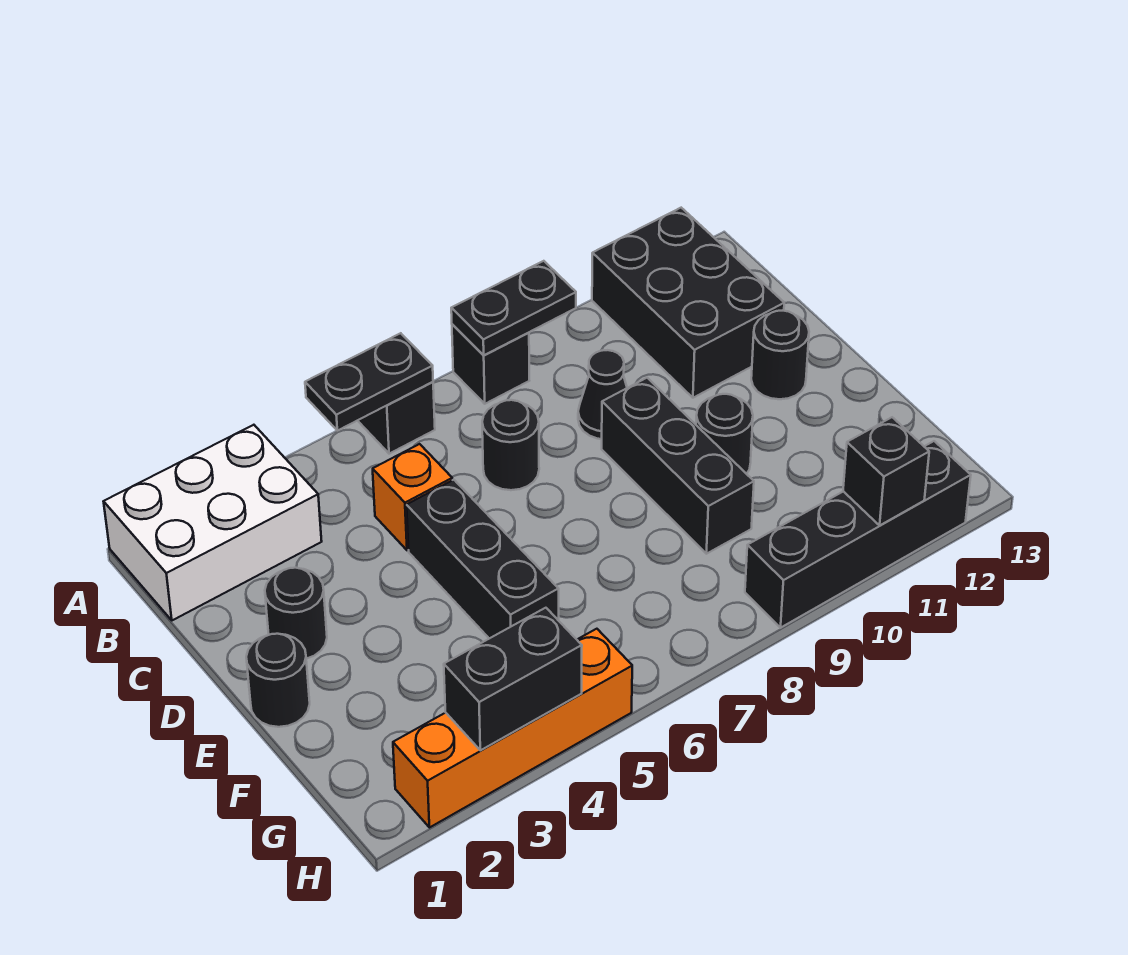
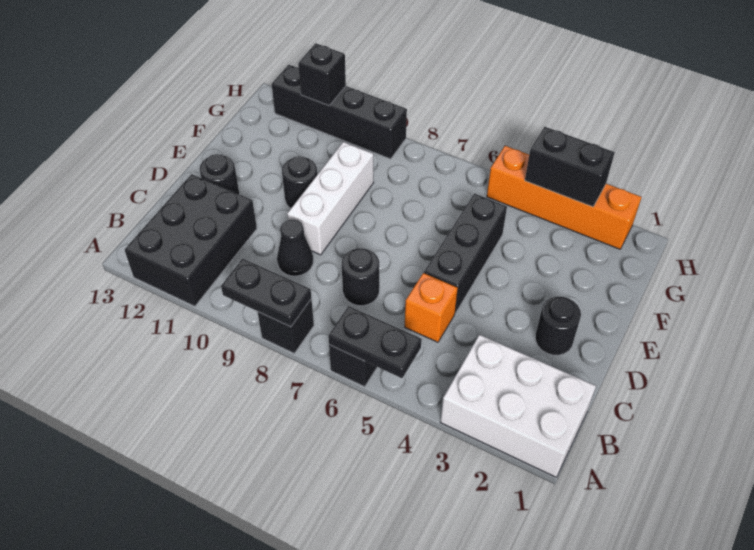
black brick D9:F9 level 1 -> white brick D9:F9 level 1
black round brick E1 level 1 -> none

